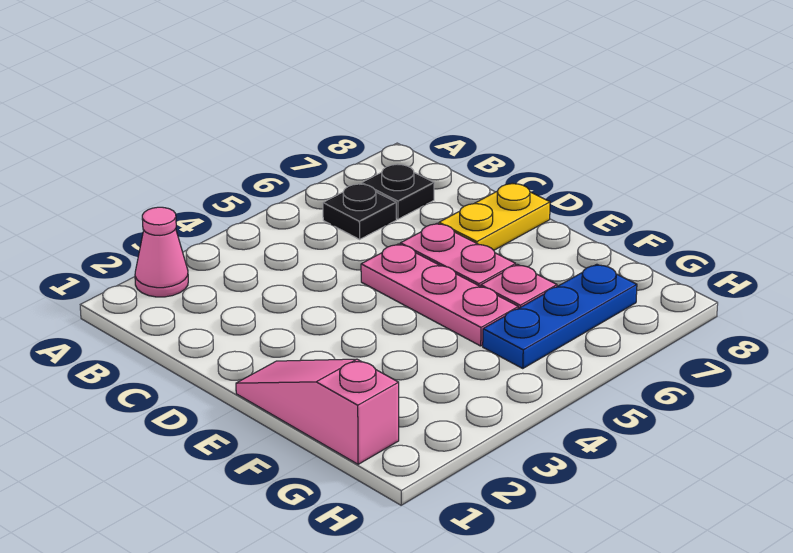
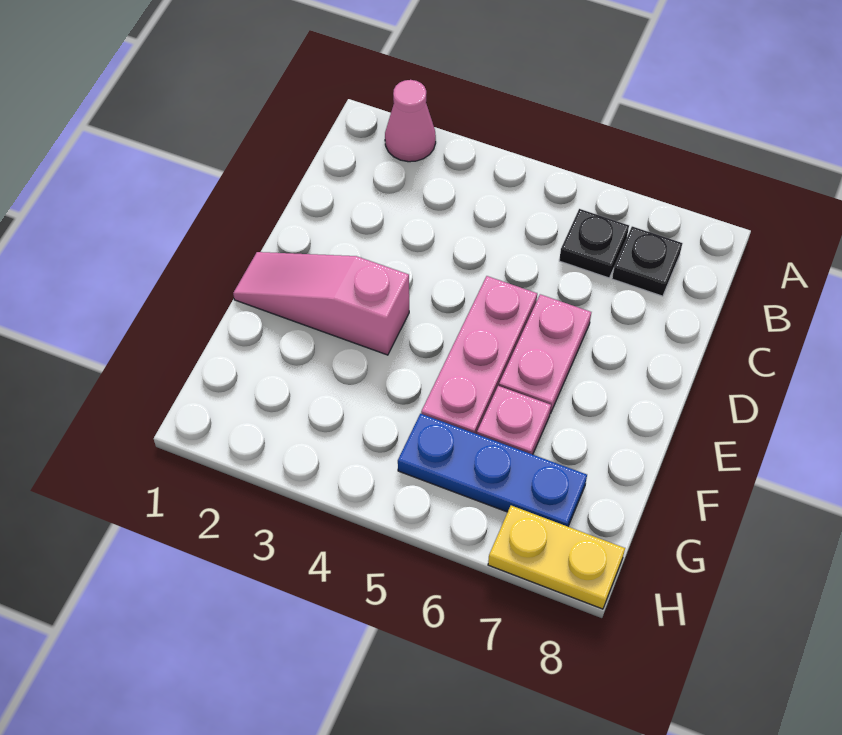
yellow plate D7:D8 level 1 -> yellow plate H7:H8 level 1
pink slope E1:G1 level 1 top G -> pink slope E1:E3 level 1 top 3

